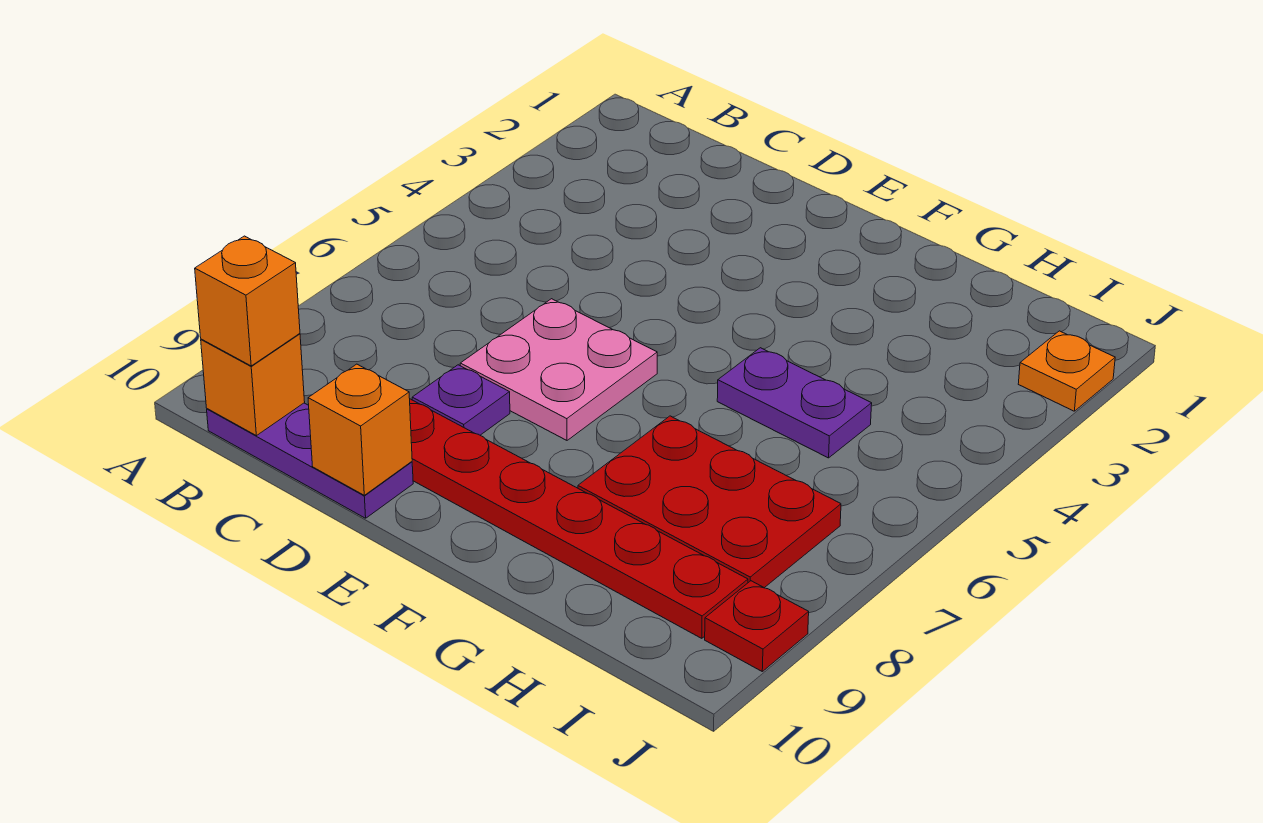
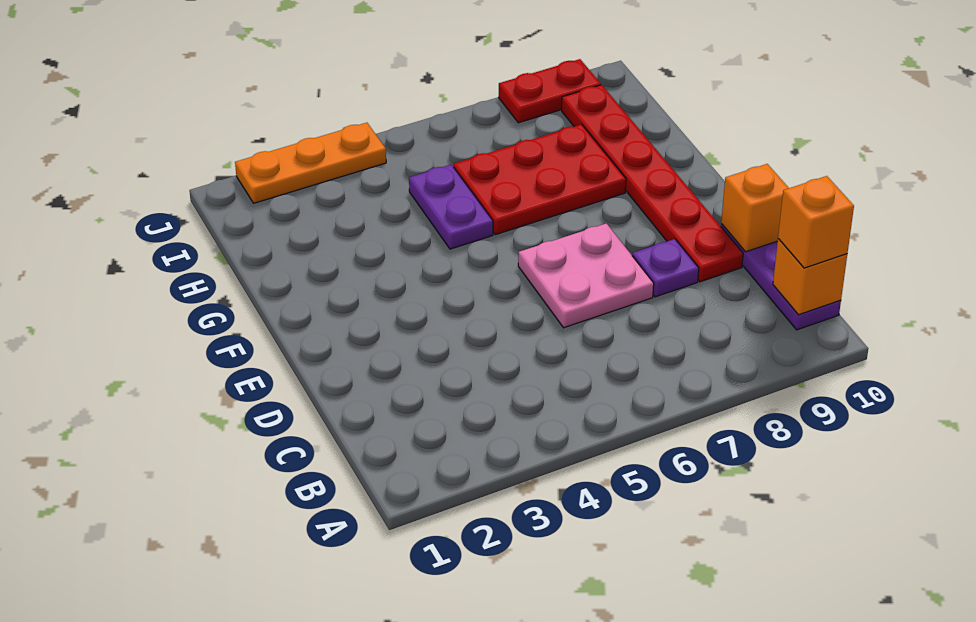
red plate G7:I8 level 1 -> red plate G6:H8 level 1
orange plate J2 level 1 -> orange plate J2:J4 level 1
red plate J9 level 1 -> red plate J8:J9 level 1

